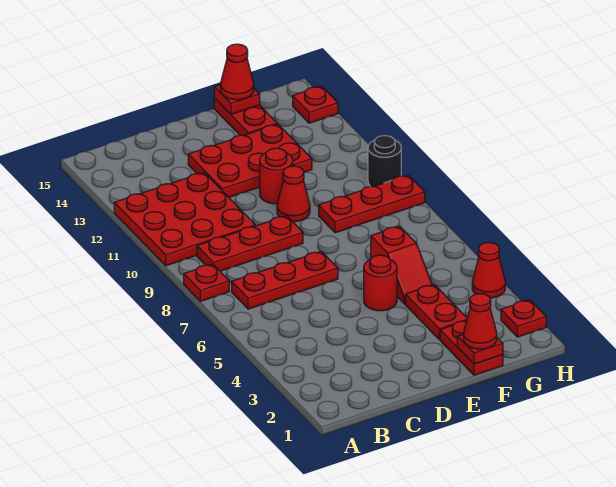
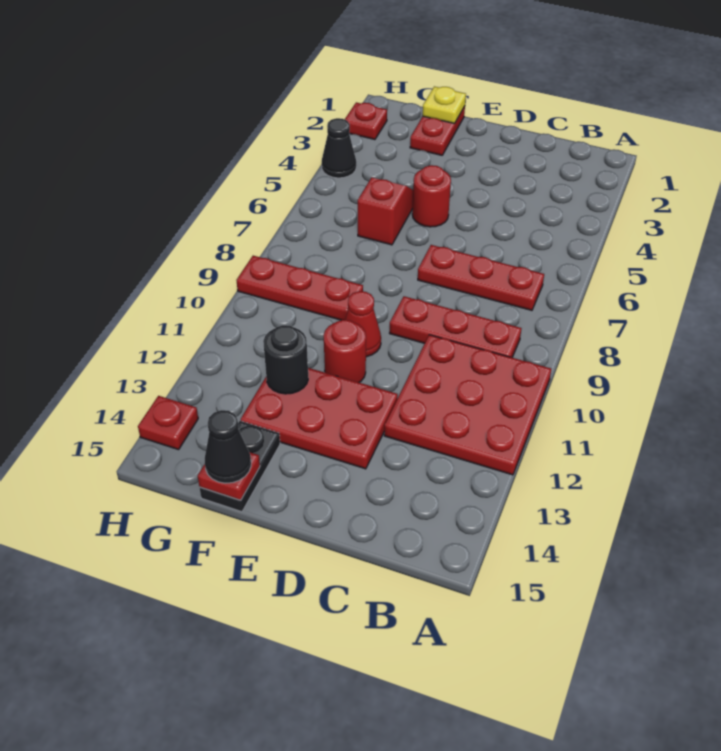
red plate A8 level 1 -> none
red plate F1 level 2 -> yellow plate F1 level 2
red cone F1 level 3 -> none
red plate F3:F4 level 1 -> none
red plate F14:F15 level 1 -> black plate F14:F15 level 1
red cone F15 level 3 -> black cone F15 level 3
red cone H4 level 1 -> black cone H4 level 1
black round brick H10 level 1 -> black round brick F12 level 2

